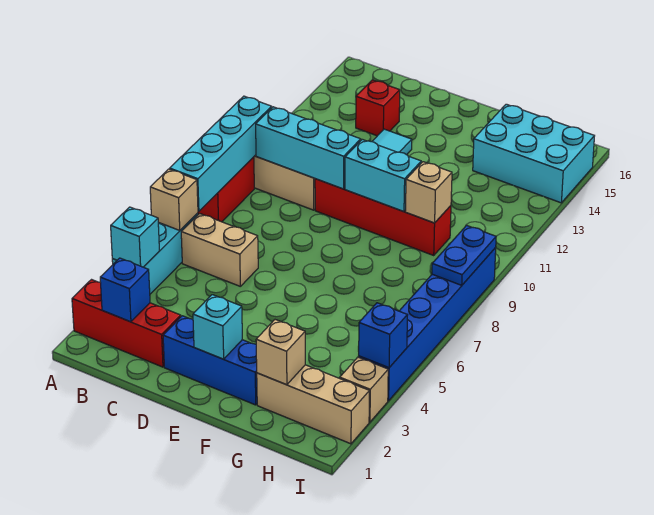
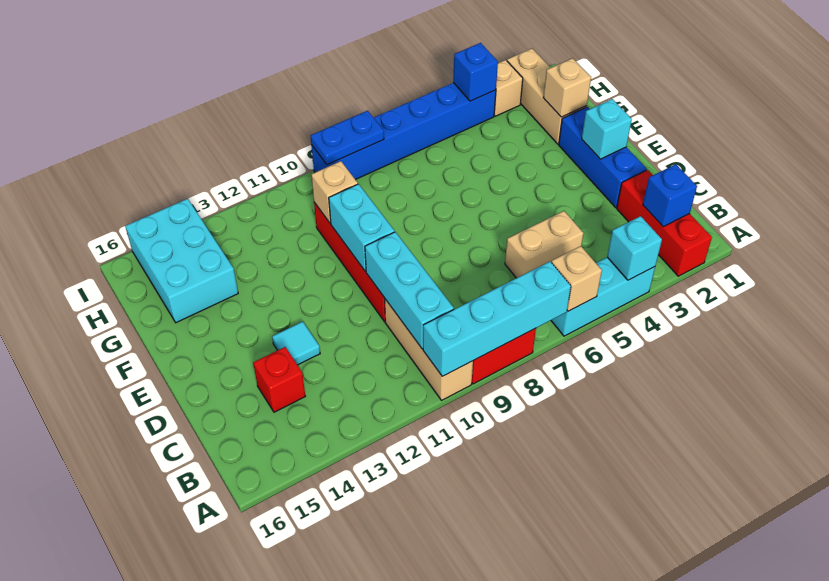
tan brick B6:C6 level 1 -> tan brick C5:C6 level 1

